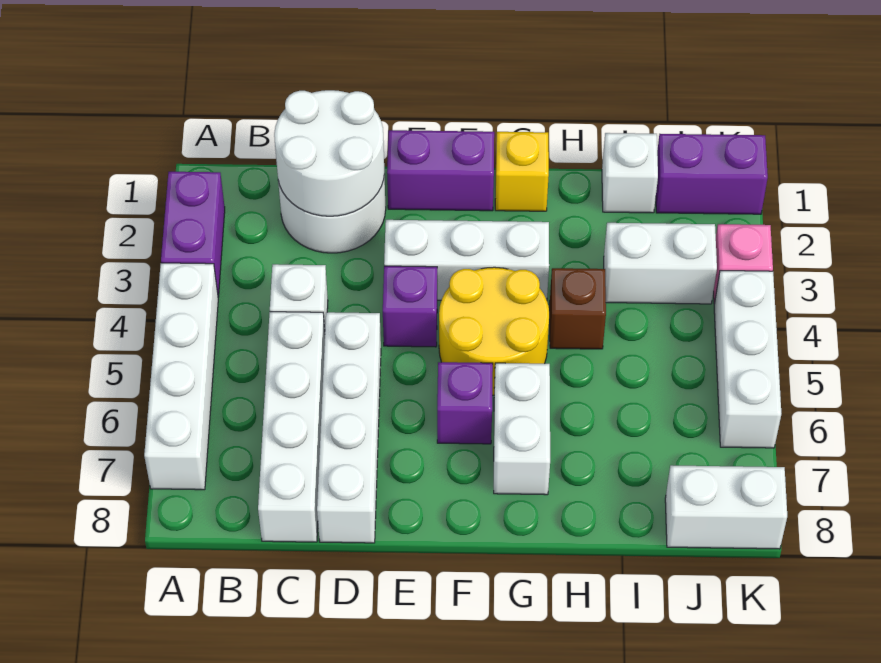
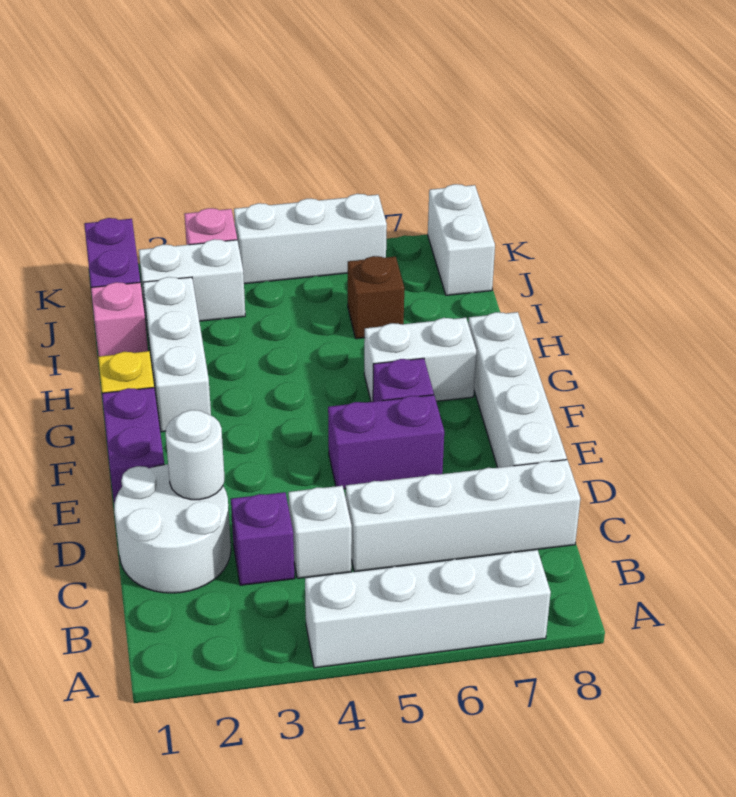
purple brick A2:A3 level 1 -> purple brick E5:E6 level 1
white round brick C1:D2 level 2 -> white round brick D2 level 2
white brick D5:D8 level 1 -> white brick D8:G8 level 1
white brick E3:G3 level 1 -> white brick G2:I2 level 1
purple brick E4 level 1 -> purple brick C3 level 1
yellow round brick F4:G5 level 1 -> none
brown brick H4 level 1 -> brown brick I6 level 1
white brick I1 level 1 -> pink brick I1 level 1
white brick I3:J3 level 1 -> white brick J2:J3 level 1

